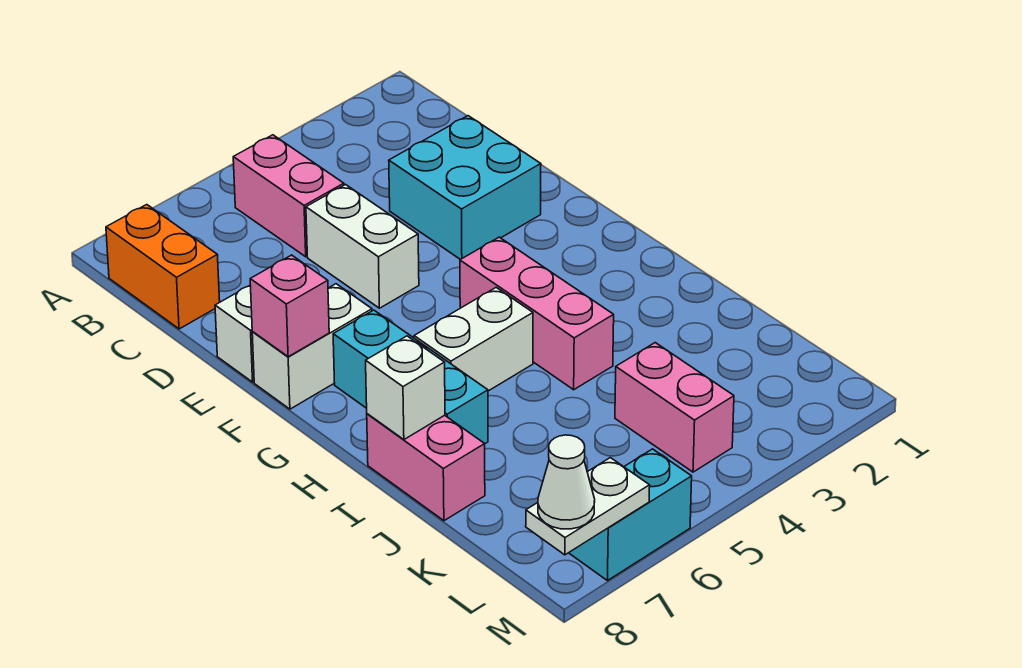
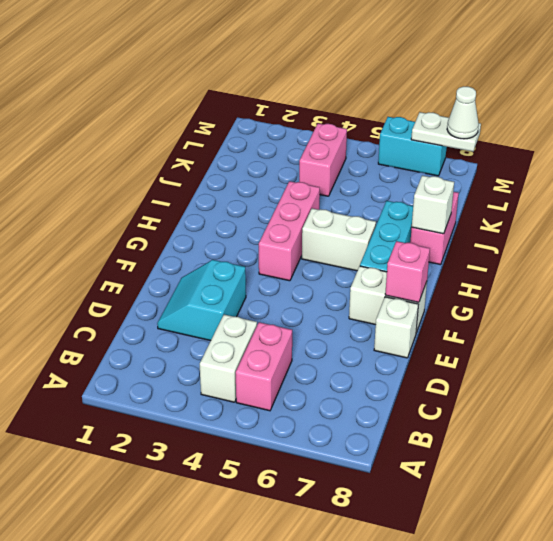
orange brick B8:C8 level 1 -> none
cyan brick D2:E3 level 1 -> cyan slope D2:E3 level 1 top 3
white brick D5:E5 level 1 -> white brick B4:C4 level 1

